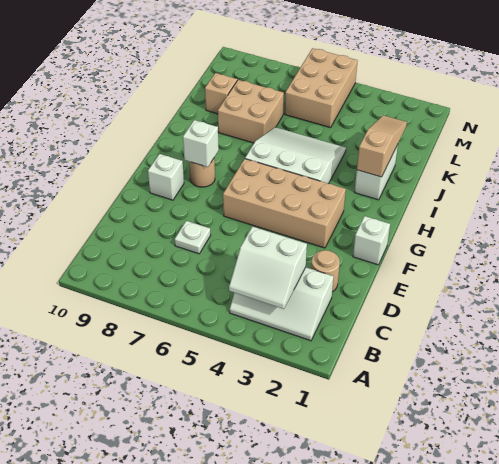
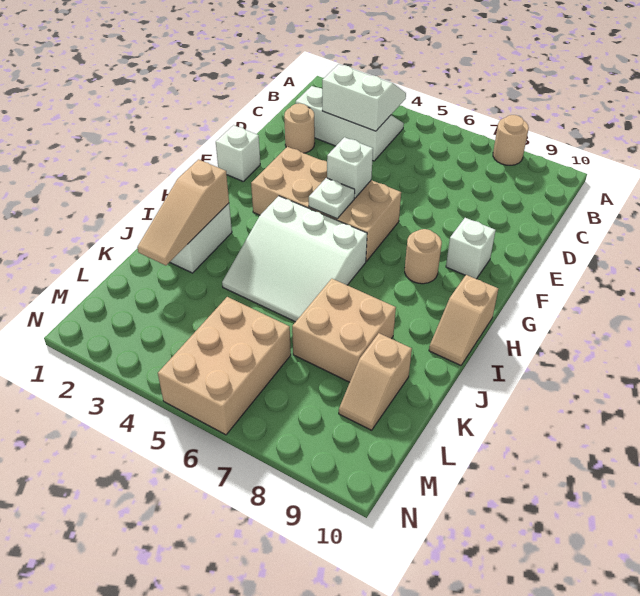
none -> tan round brick A8 level 1
white plate D7 level 1 -> white plate G5 level 2
white brick G8 level 2 -> white brick F5 level 2
none -> tan slope H10:I10 level 1 top H

